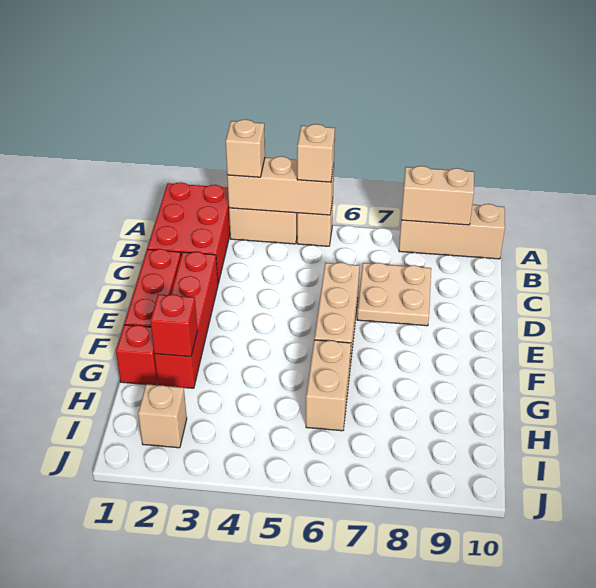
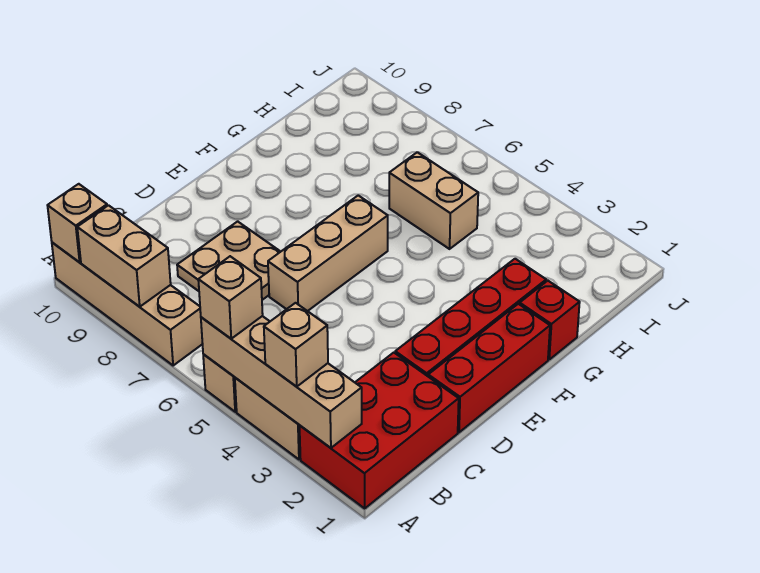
tan brick A3:A5 level 2 -> tan brick A2:A5 level 2
tan brick A8:A10 level 1 -> tan brick A7:A10 level 1
red brick G2 level 2 -> none
tan brick G6:H6 level 1 -> tan brick H5:H6 level 1
tan brick I2 level 1 -> tan brick A10 level 2

